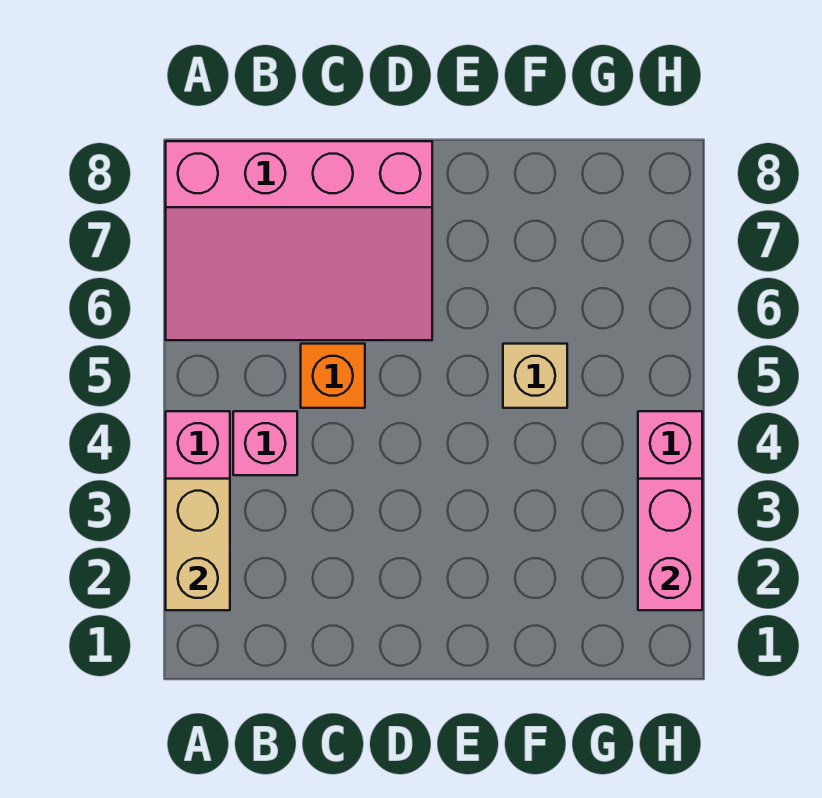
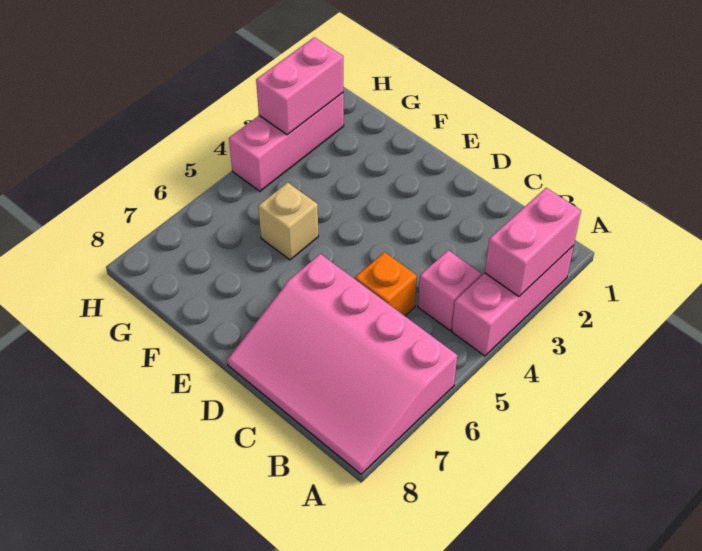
tan brick A2:A3 level 2 -> pink brick A2:A3 level 2
pink slope A6:D8 level 1 top 8 -> pink slope A6:D8 level 1 top 6

